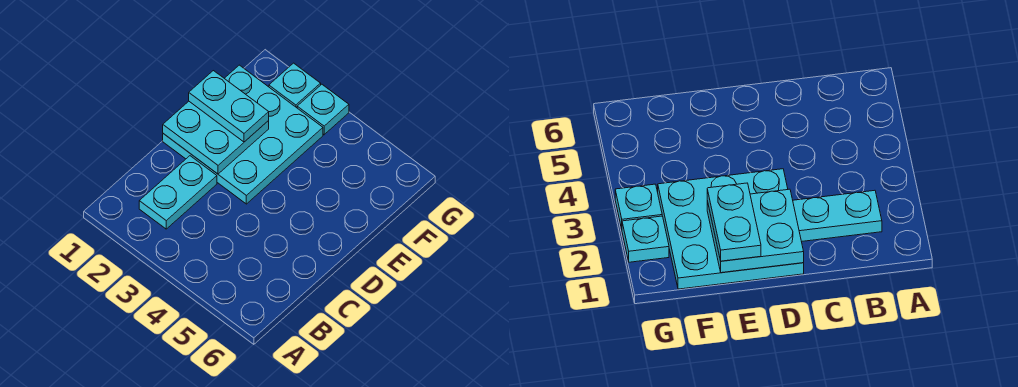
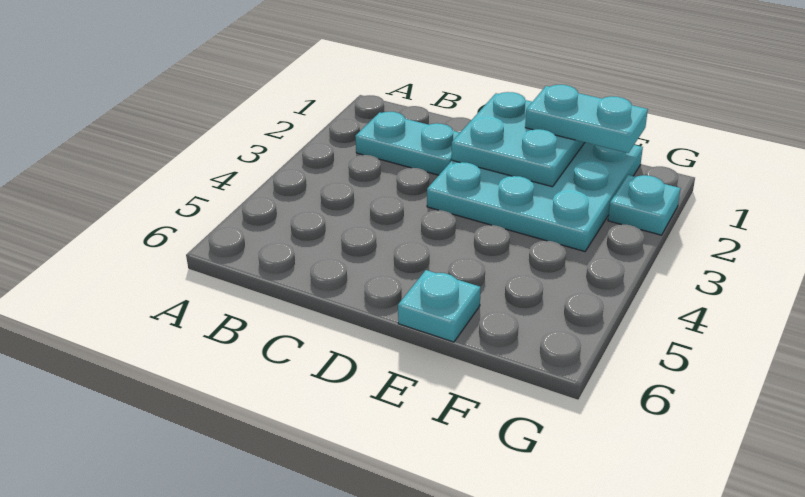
cyan plate E1:E2 level 3 -> cyan plate E1:F1 level 3
cyan plate G3 level 1 -> cyan plate E6 level 1

